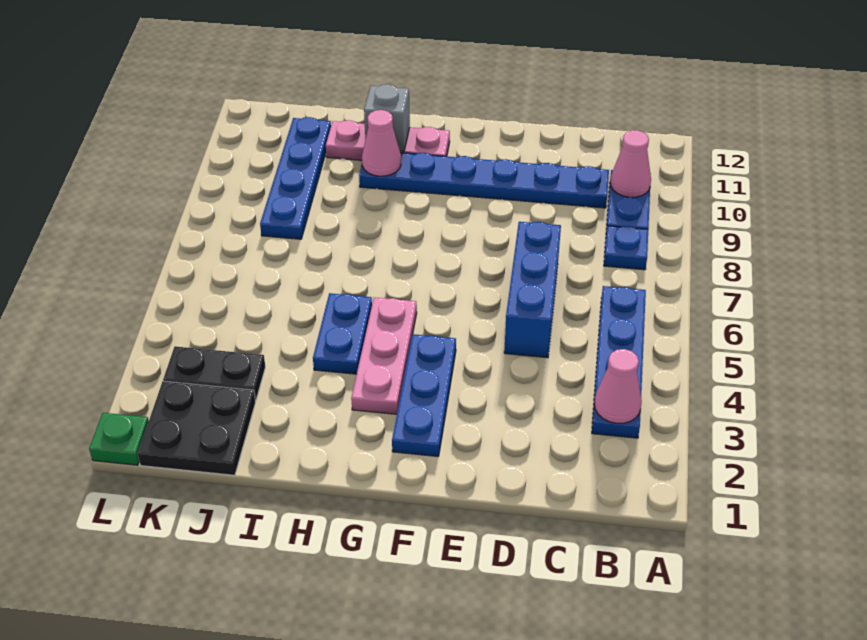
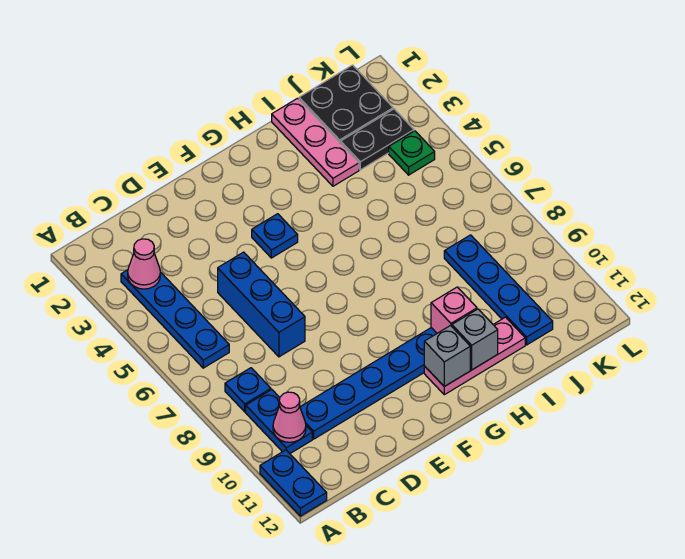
blue plate F2:F4 level 1 -> blue plate F4 level 1
pink plate G3:G5 level 1 -> pink plate I1:I3 level 1
none -> grey brick G11 level 2
blue plate H4:H5 level 1 -> blue plate A11:A12 level 1
pink cone H10 level 2 -> pink brick H10 level 2
green plate L1 level 1 -> green plate K4 level 1

